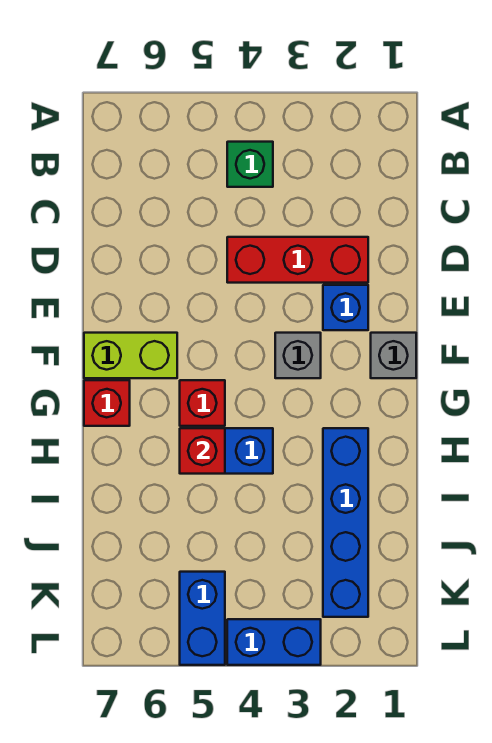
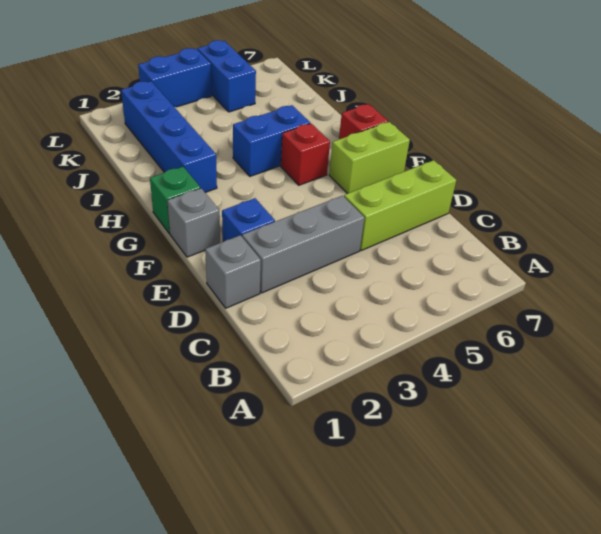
green brick B4 level 1 -> green brick G1 level 1
red brick D2:D4 level 1 -> grey brick D2:D4 level 1
none -> lime brick D5:D7 level 1
grey brick F3 level 1 -> grey brick D1 level 1
red brick H5 level 2 -> none

